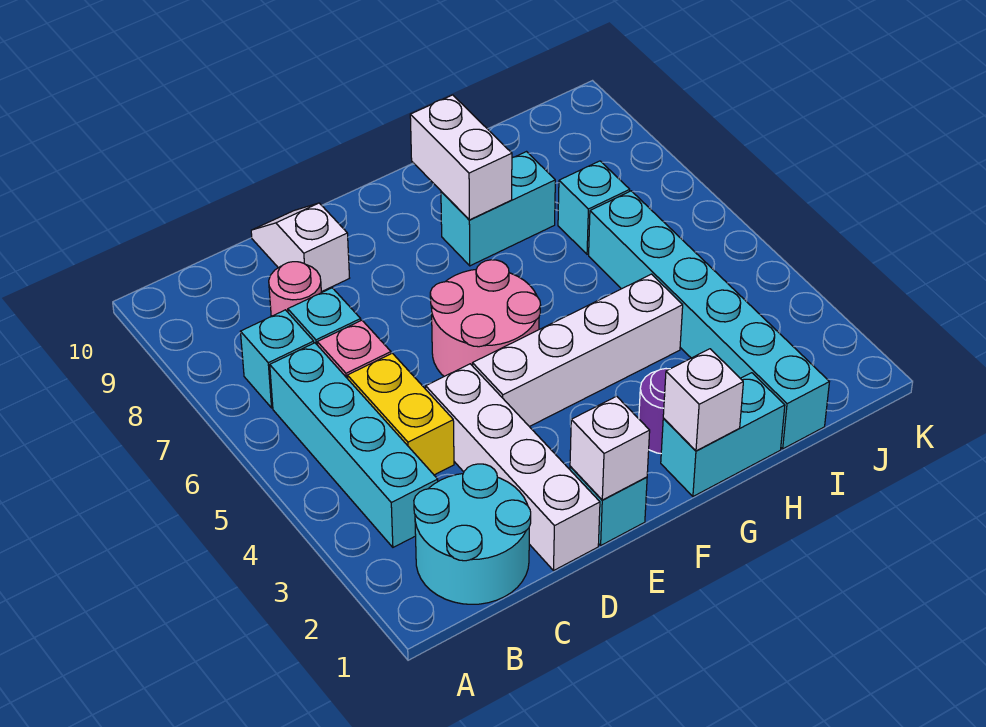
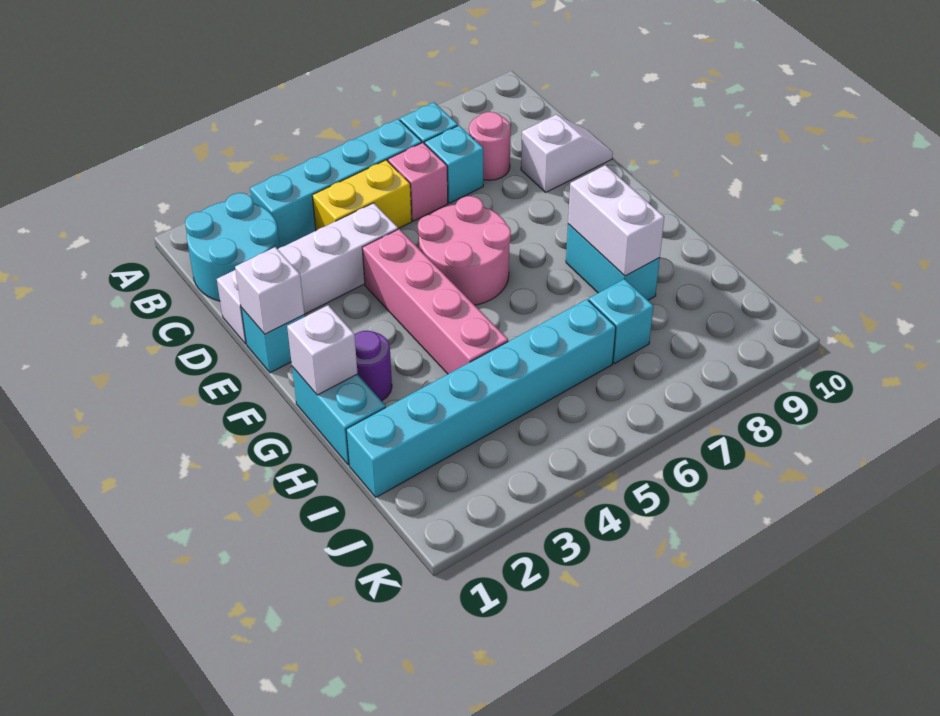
white brick E4:H4 level 1 -> pink brick E4:H4 level 1
white brick G8:G9 level 2 -> white brick G8:H8 level 2

